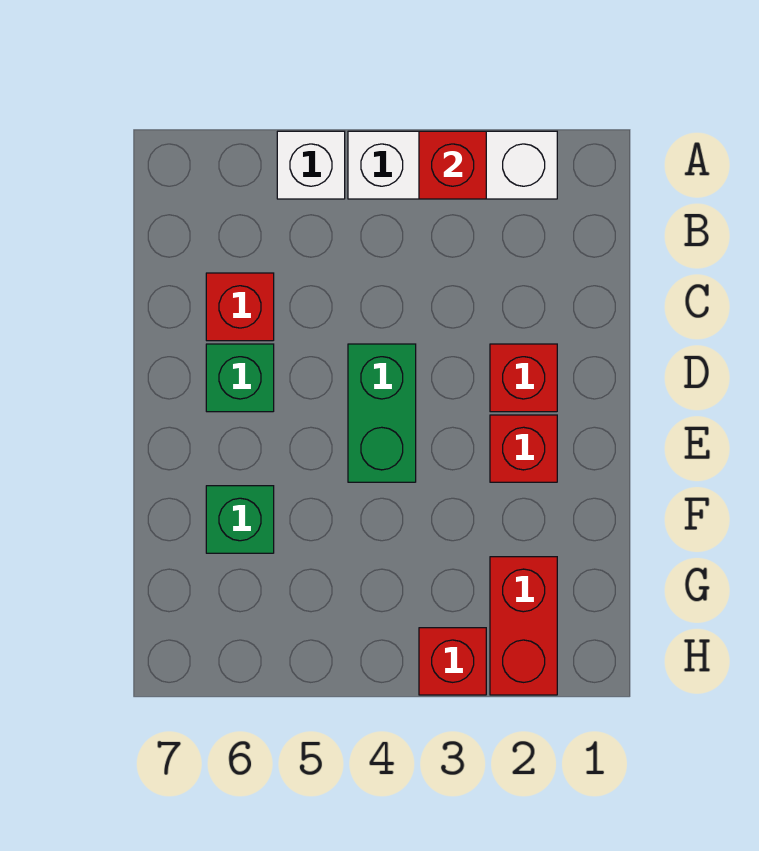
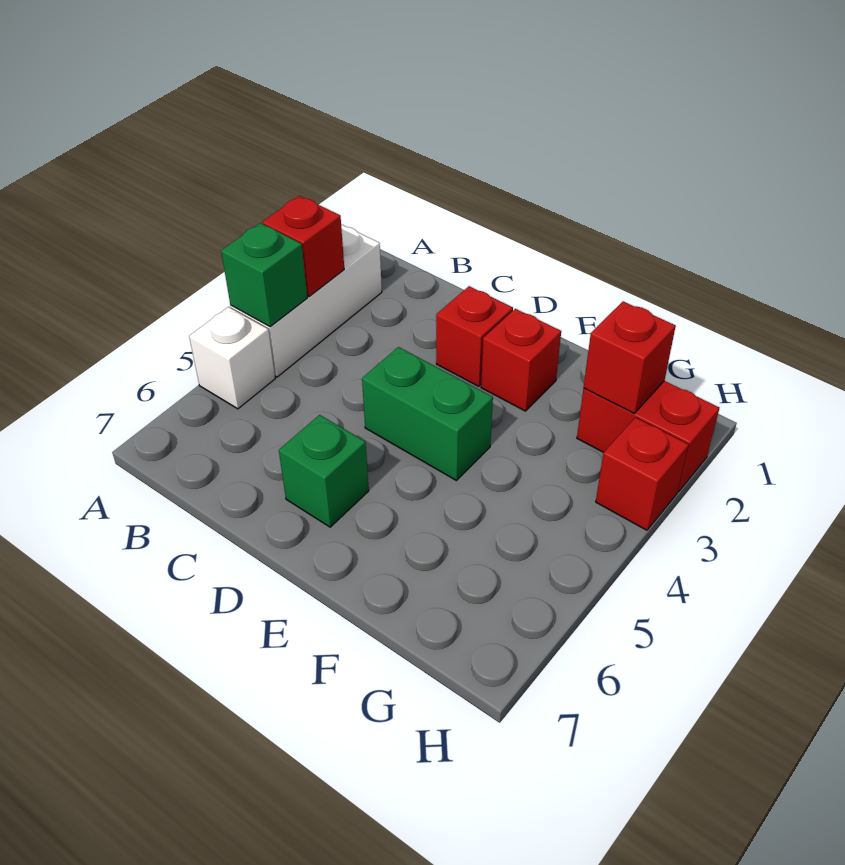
red brick C6 level 1 -> red brick G2 level 2
green brick F6 level 1 -> green brick A4 level 2

